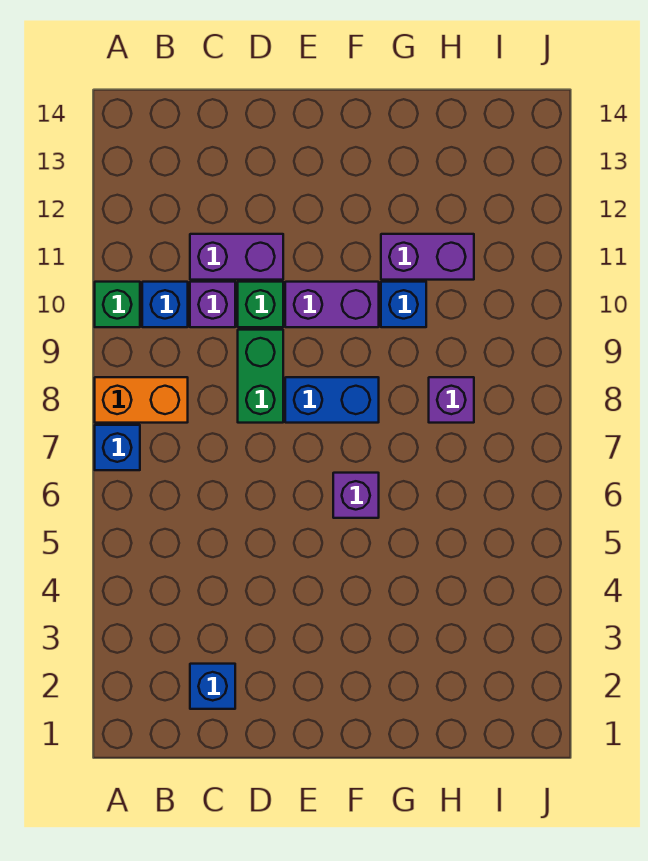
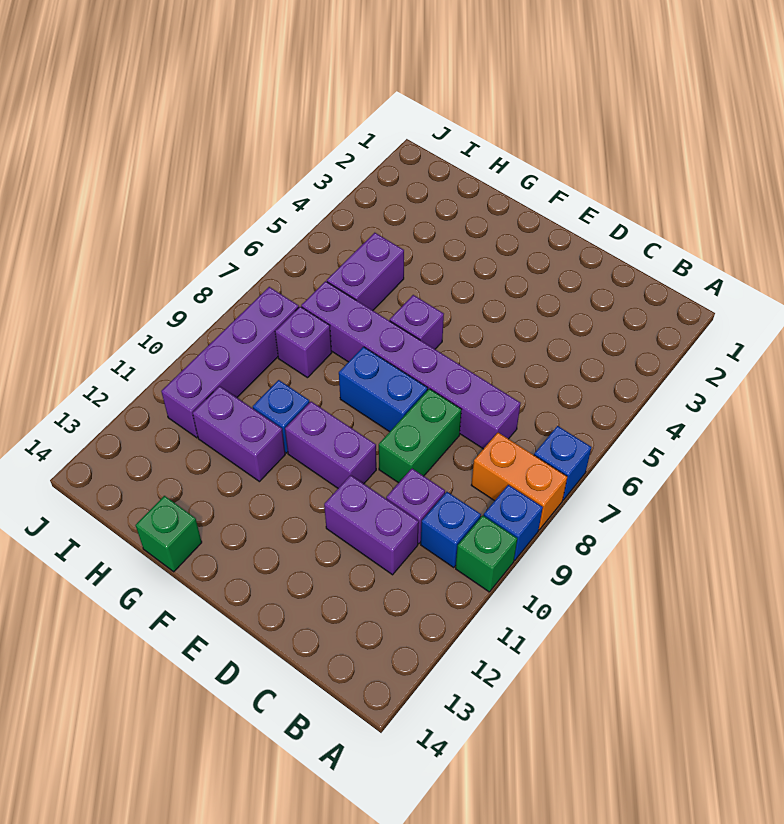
blue brick C2 level 1 -> blue brick A9 level 1
none -> purple brick C7:H7 level 1
green brick D10 level 1 -> green brick G14 level 1
none -> purple brick H5:H6 level 1
none -> purple brick I8:I11 level 1

